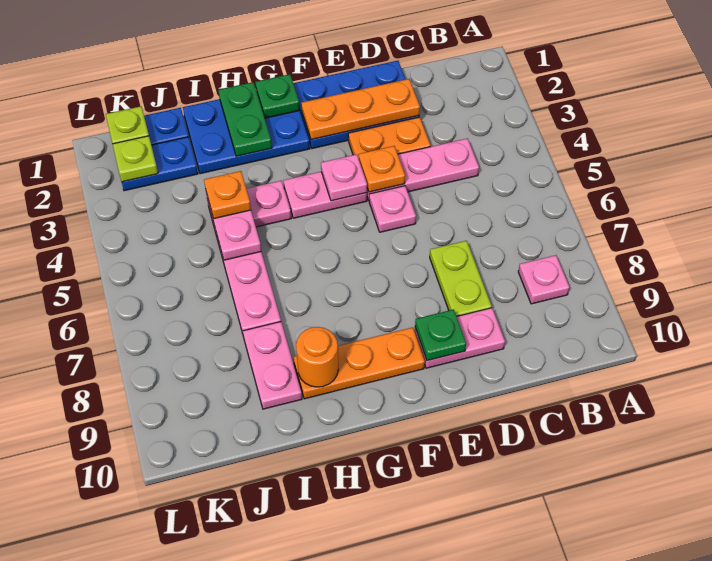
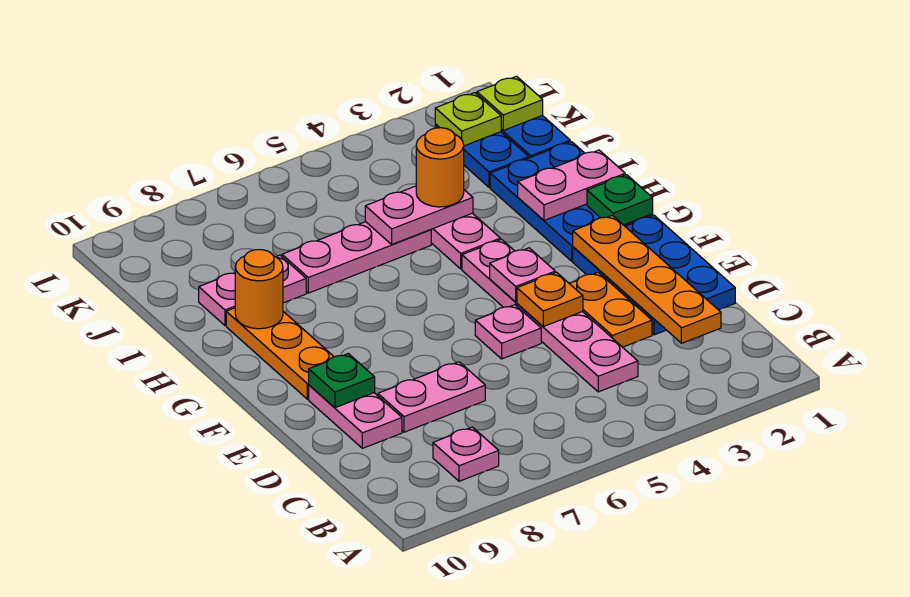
orange plate D2:F2 level 2 -> orange plate C2:F2 level 2
lime plate D7:D8 level 1 -> pink plate D7:D8 level 1
green plate H1:H2 level 2 -> pink plate H1:H2 level 2
orange plate I4 level 3 -> orange round brick I4 level 3

